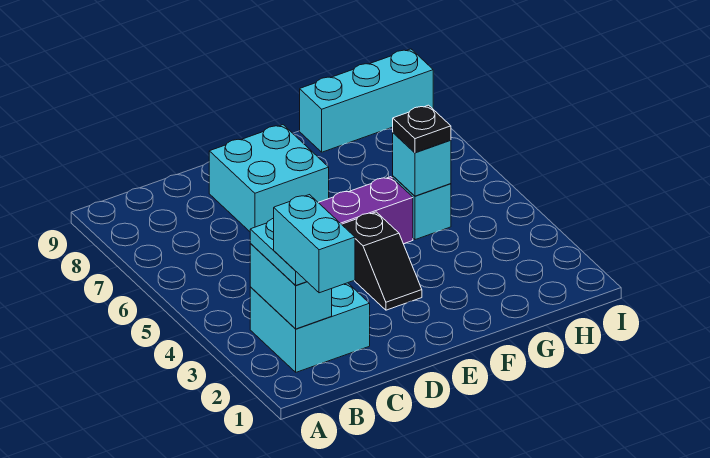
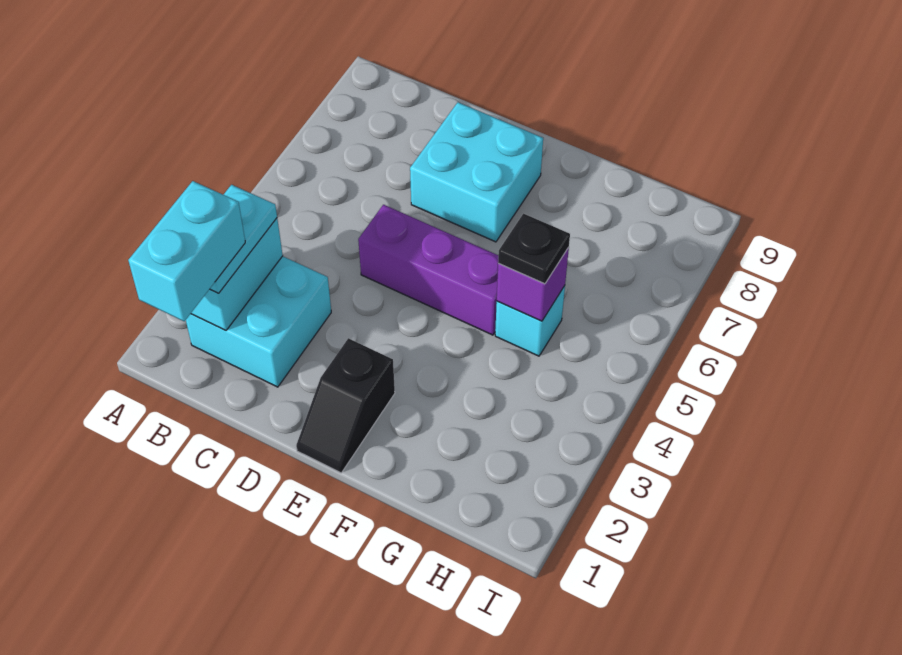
black slope E3:E4 level 1 top 4 -> black slope E1:E2 level 1 top 2
cyan brick G5 level 2 -> purple brick G5 level 2
cyan brick G9:I9 level 1 -> none

